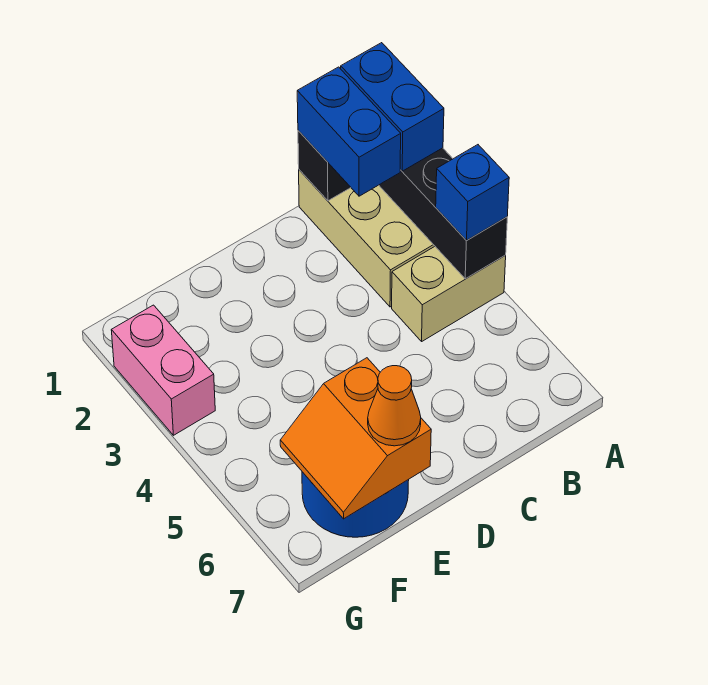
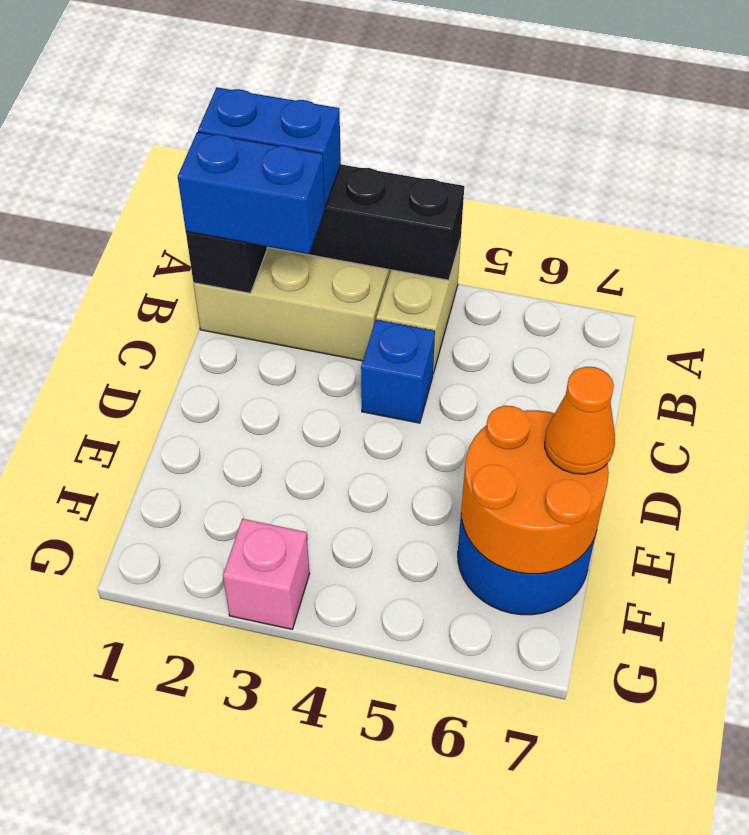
blue brick A4 level 3 -> blue brick C4 level 1
orange slope E6:F7 level 2 top E -> orange round brick E6:F7 level 2
pink brick G2:G3 level 1 -> pink brick G3 level 1

